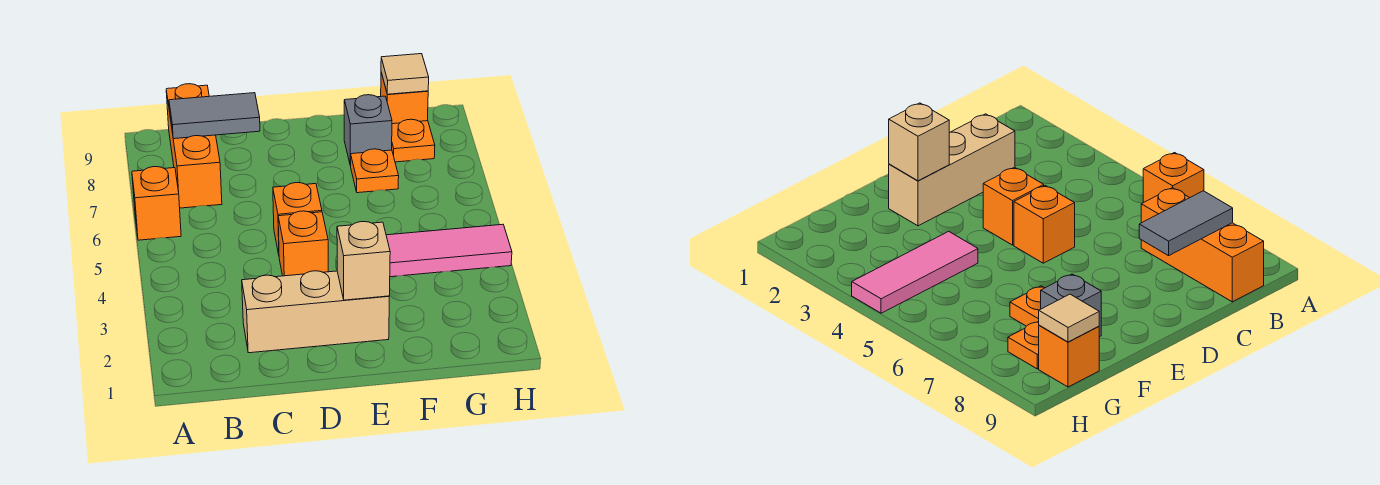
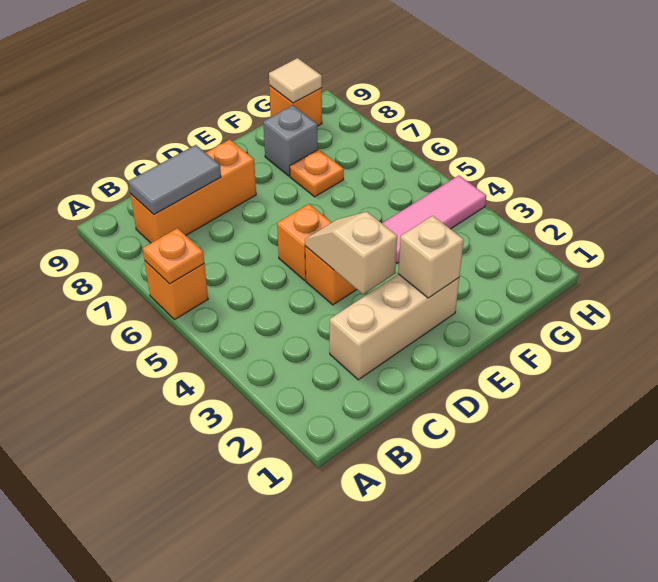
orange brick B7:B9 level 1 -> orange brick B8:D8 level 1
none -> tan slope D3:D4 level 2 top 3
orange plate G8 level 1 -> orange plate A6 level 2

